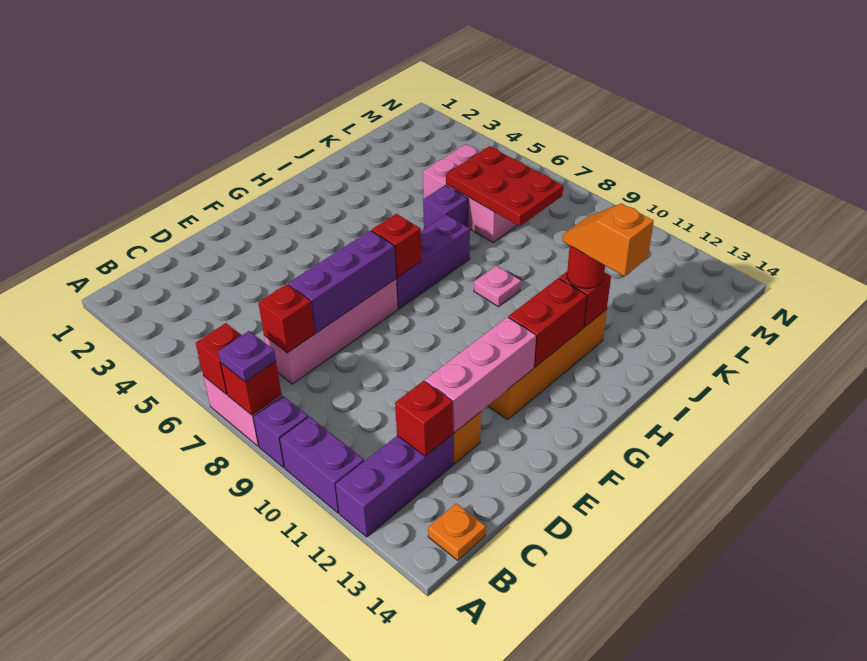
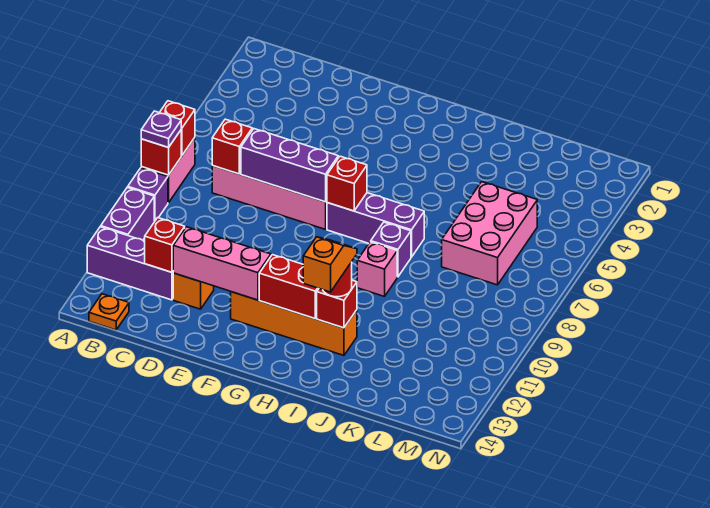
pink plate I9 level 1 -> pink brick I9 level 1
purple brick J6 level 1 -> purple brick I8 level 1
red plate K6:L8 level 2 -> none

